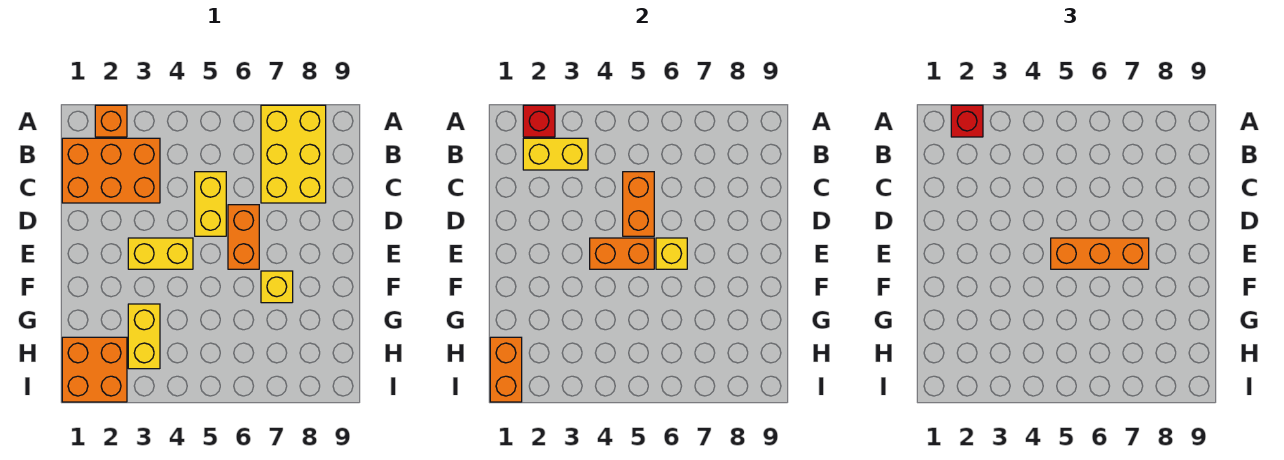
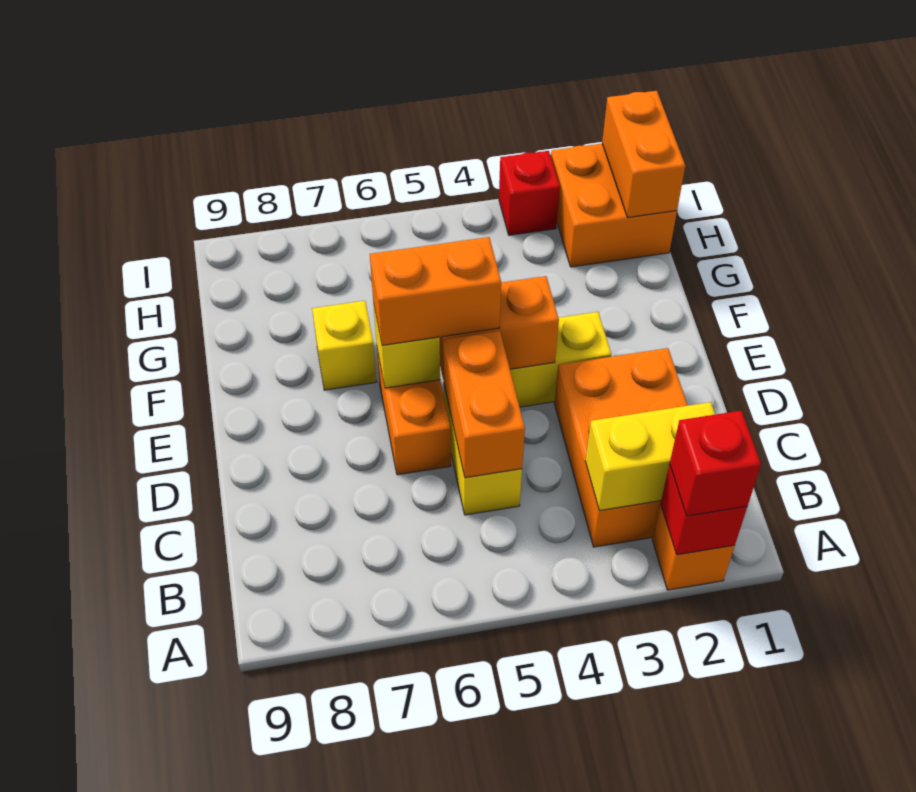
yellow brick A7:C8 level 1 -> none
orange brick B1:C3 level 1 -> orange brick B2:D3 level 1
orange brick E5:E7 level 3 -> orange brick E5:E6 level 3
yellow brick G3:H3 level 1 -> none
none -> red brick I3 level 1

